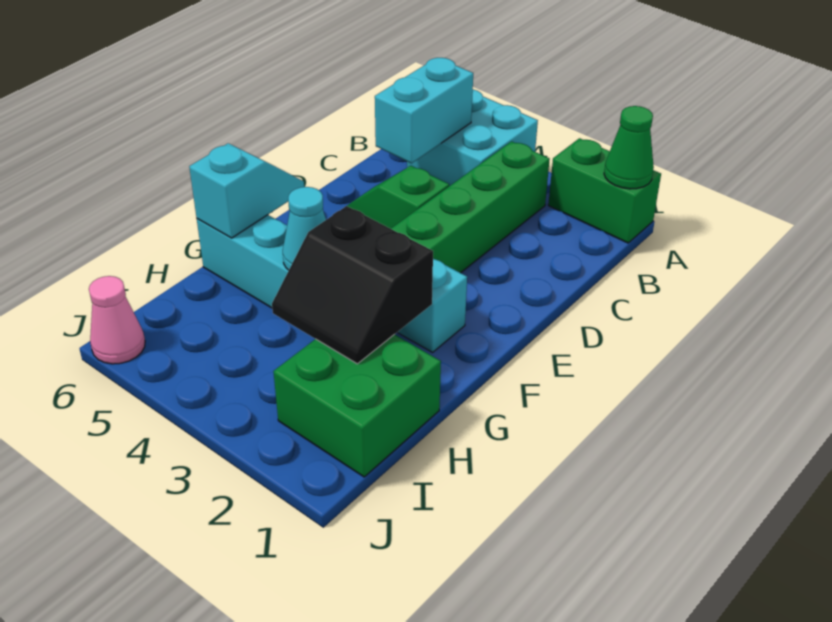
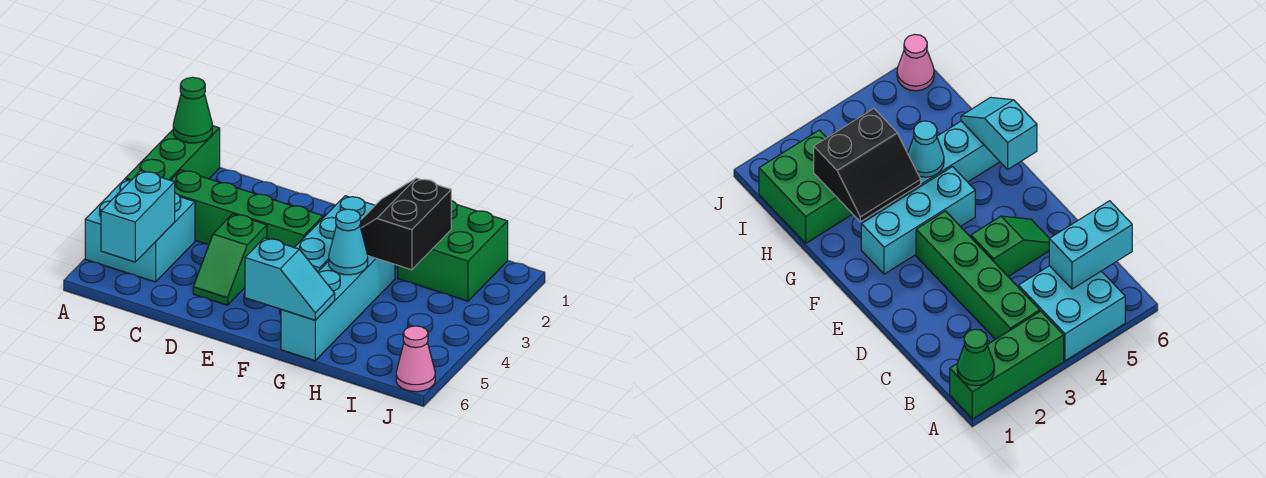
green brick A1:A2 level 1 -> green brick A1:A3 level 1
cyan brick B5:C5 level 2 -> cyan brick B5:B6 level 2
cyan slope F6:G6 level 2 top G -> cyan slope F6:G6 level 2 top F
black slope G2:H3 level 2 top G -> black slope G2:H3 level 2 top H

